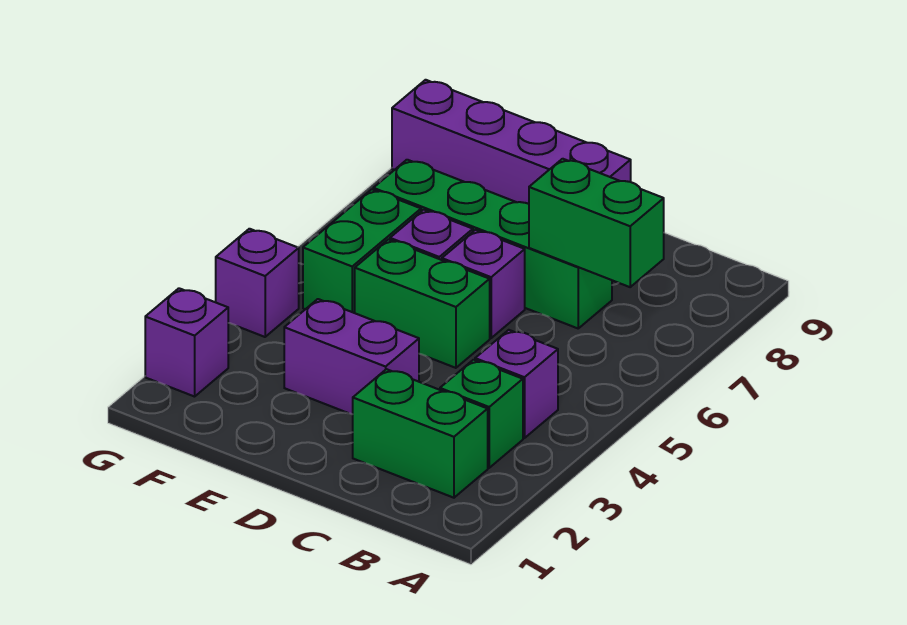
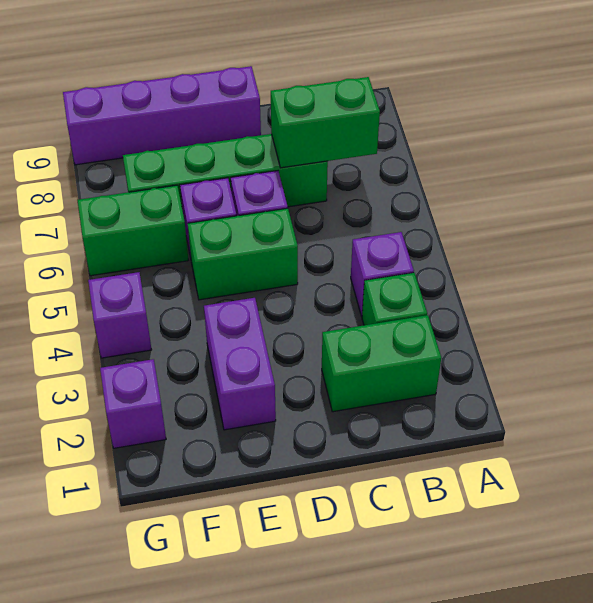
purple brick D3:E3 level 1 -> purple brick E2:E3 level 1
green brick F5:F6 level 1 -> green brick F6:G6 level 1

